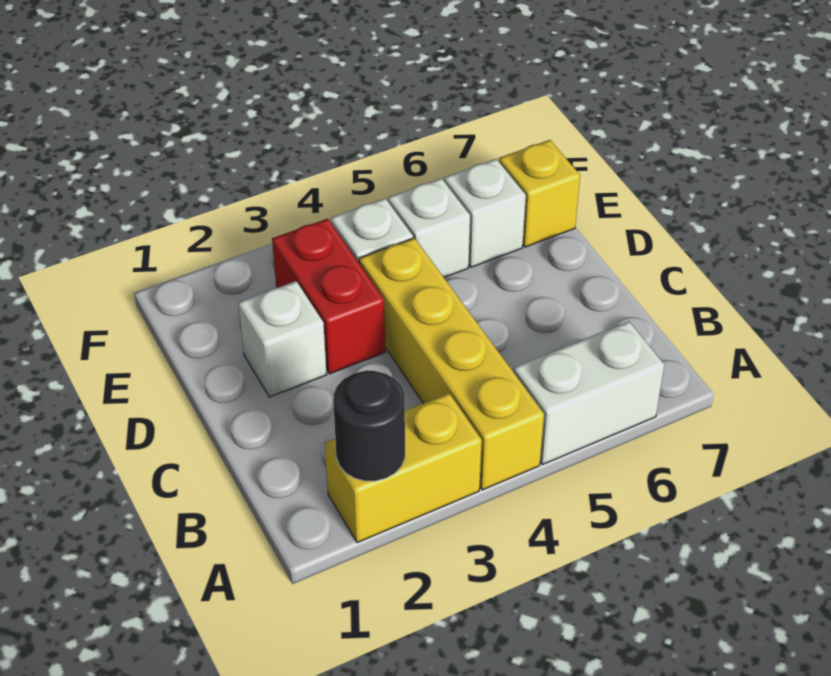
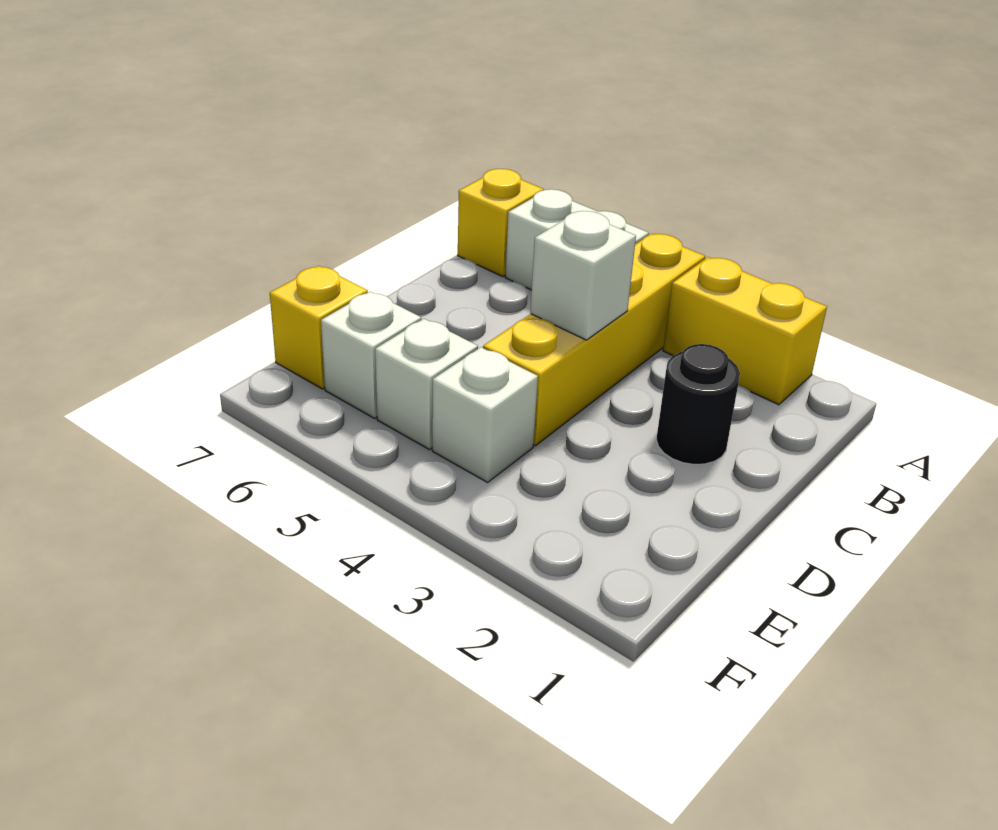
black round brick A2 level 2 -> black round brick C2 level 1
none -> yellow brick A7 level 1
white brick D2 level 1 -> white brick C4 level 2
red brick D3:E3 level 1 -> none

